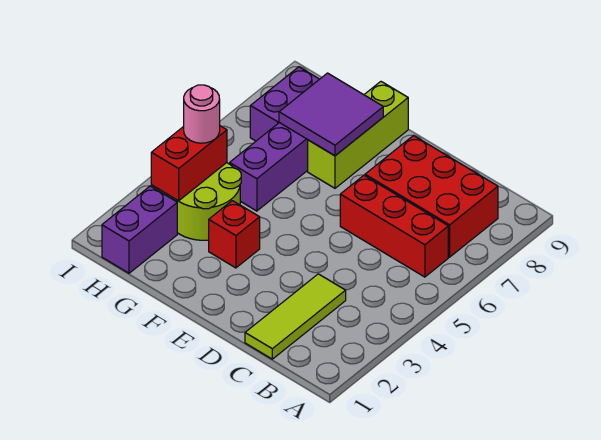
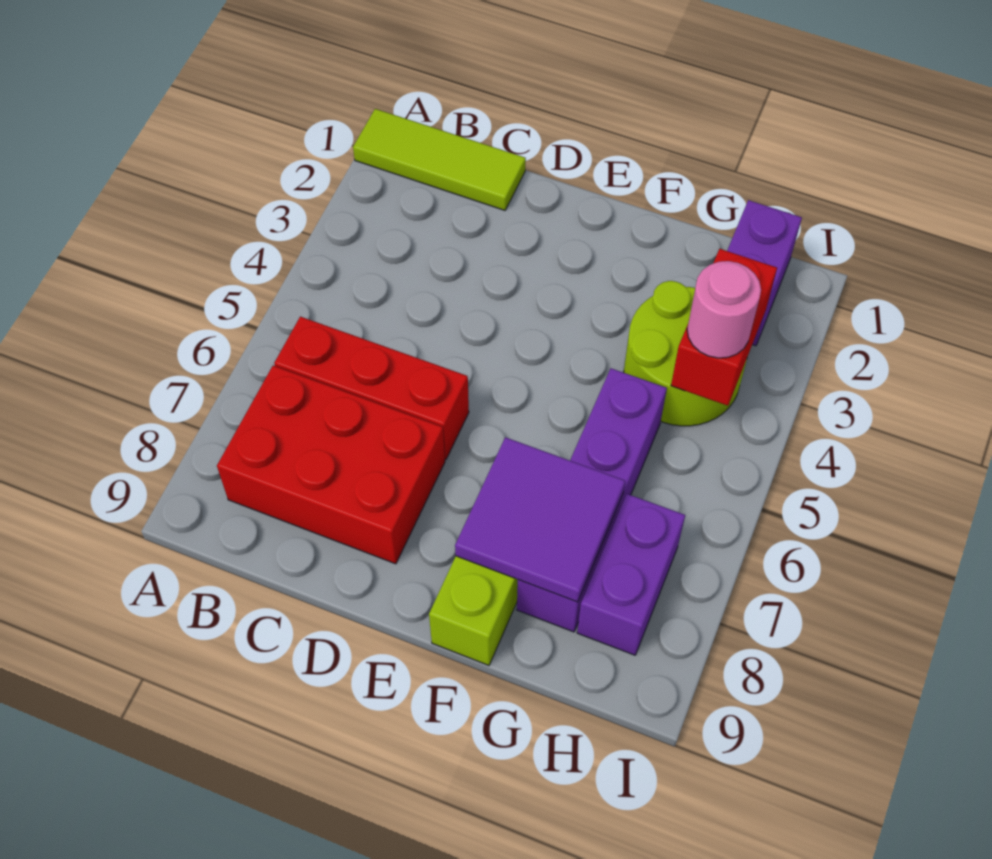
lime tile C1:C3 level 1 -> lime tile A1:C1 level 1
red brick F3 level 1 -> none

